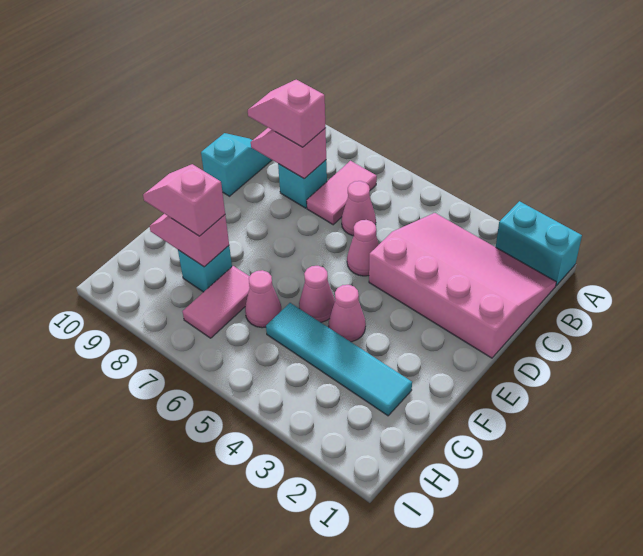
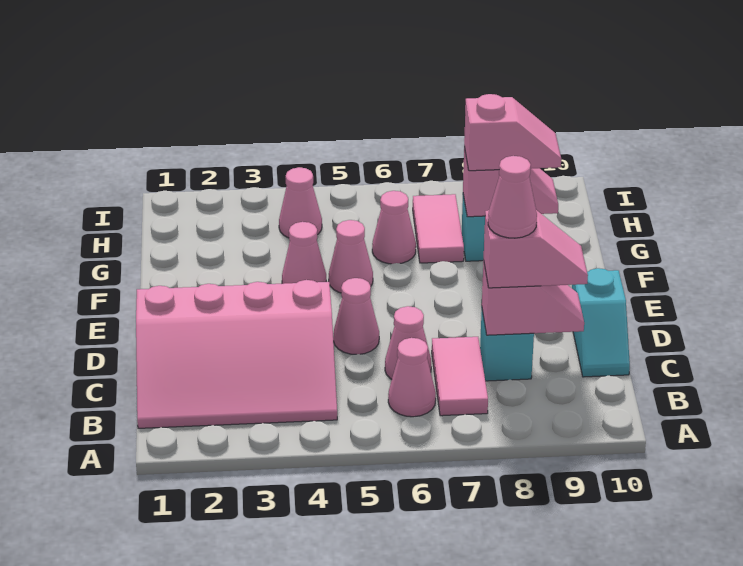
cyan brick A1:A2 level 1 -> none
none -> pink cone B6 level 1
none -> pink cone C8 level 4
cyan tile G2:G5 level 1 -> none
none -> pink cone H4 level 1

